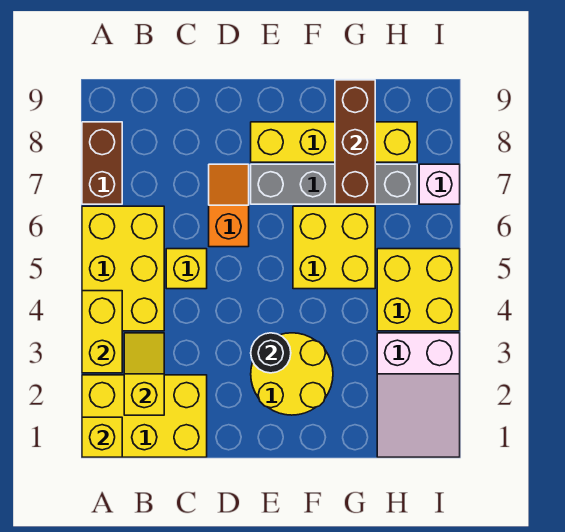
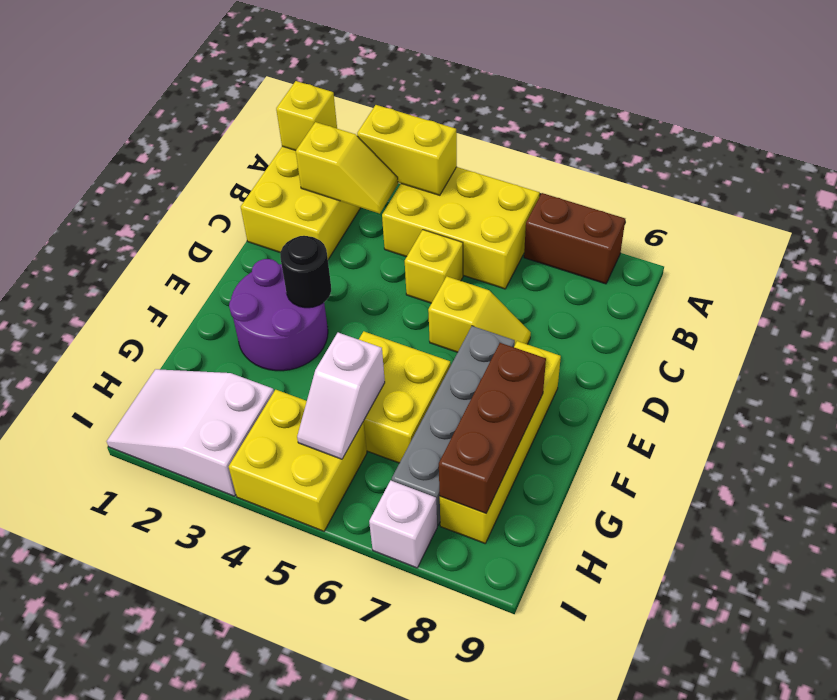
orange slope D6:D7 level 1 top 6 -> yellow slope D6:D7 level 1 top 6
yellow round brick E2:F3 level 1 -> purple round brick E2:F3 level 1
none -> white slope G5:H5 level 2 top G
brown brick G7:G9 level 2 -> brown brick F8:H8 level 2

